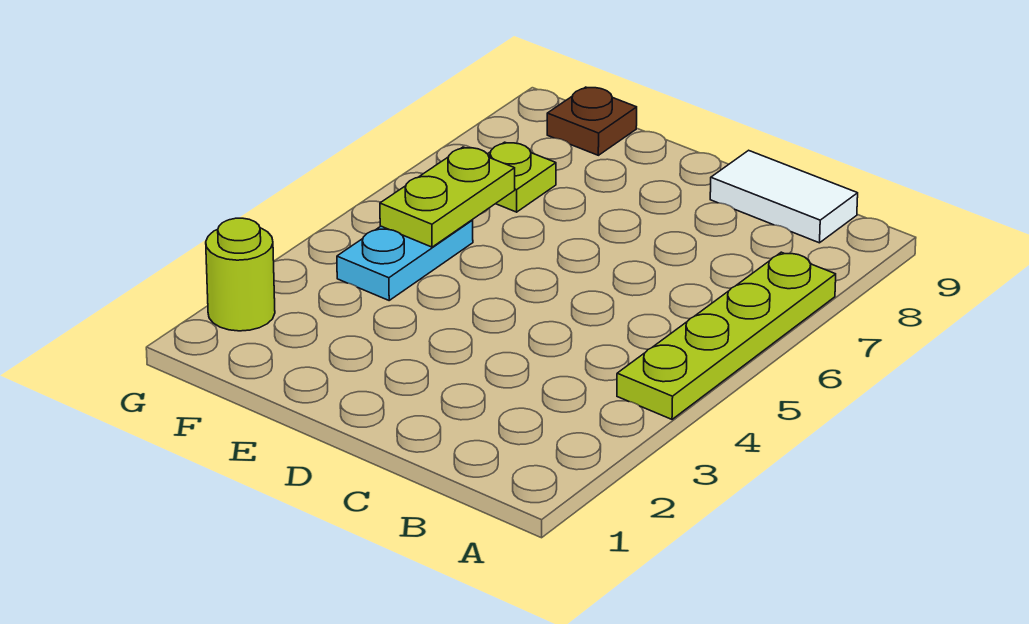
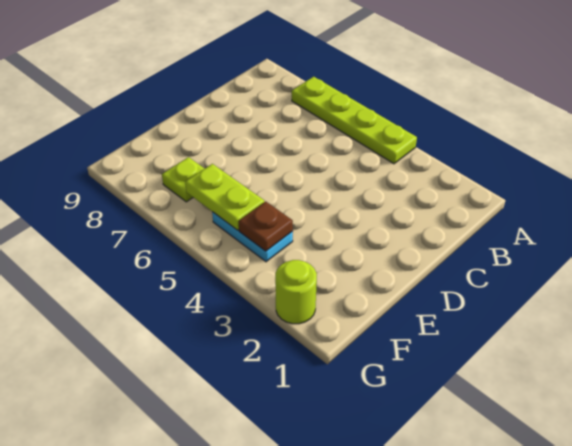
white tile B9:C9 level 1 -> none
brown plate F9 level 1 -> brown plate F4 level 2

